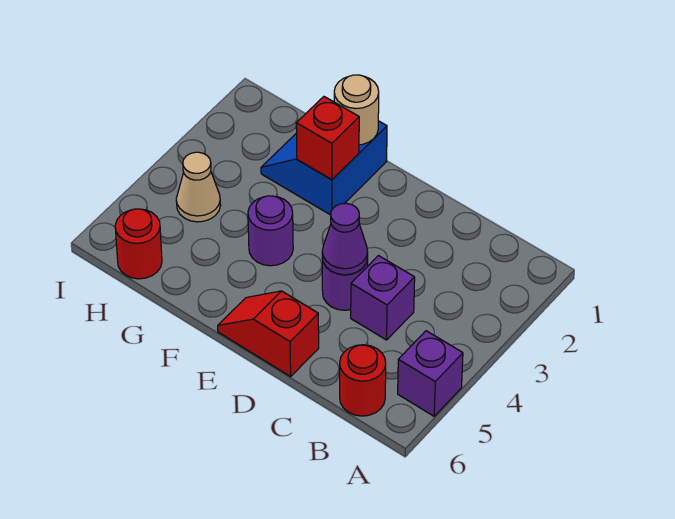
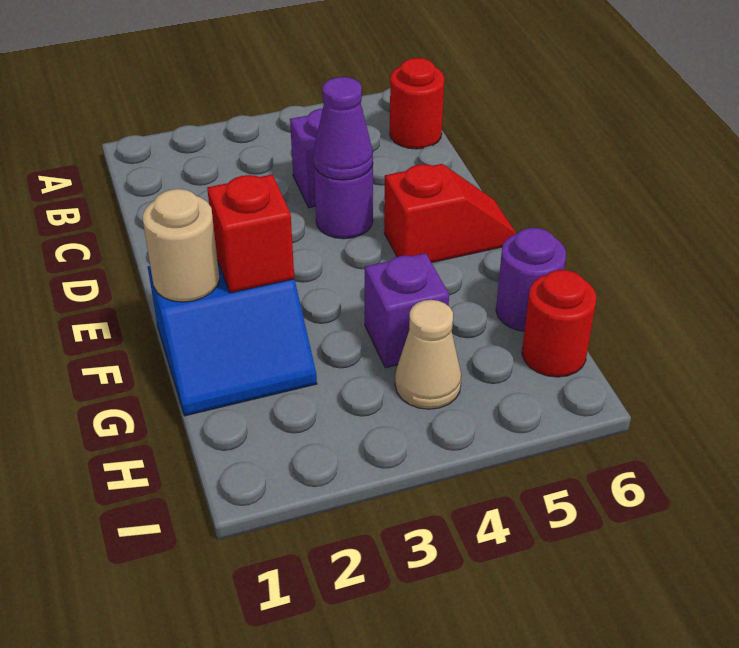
purple brick A5 level 1 -> purple brick G4 level 1
red slope D6:E6 level 1 top D -> red slope E5:E6 level 1 top 5
purple round brick F4 level 1 -> purple round brick G6 level 1

